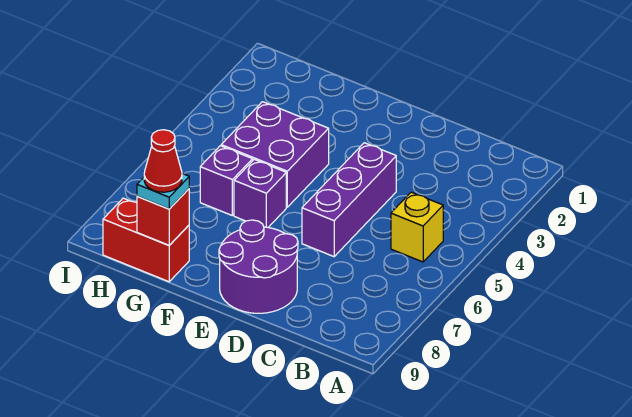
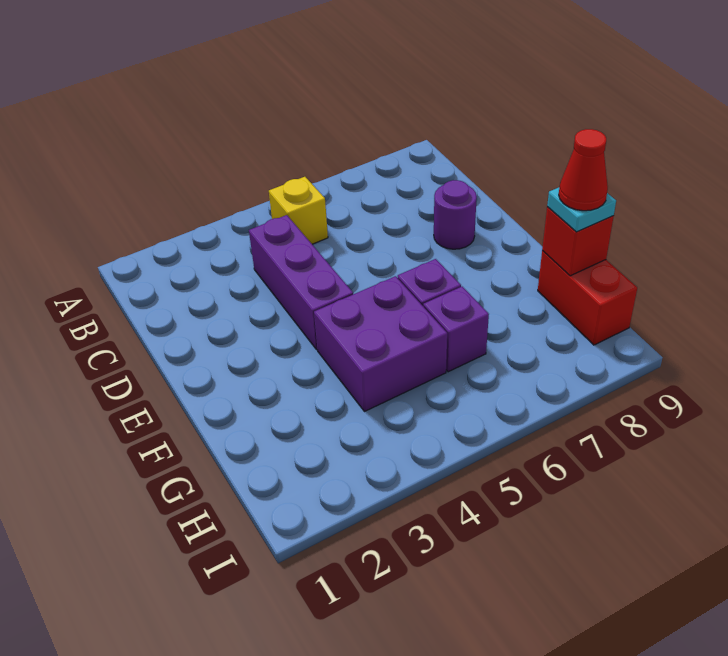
purple brick D4:D6 level 1 -> purple brick C4:E4 level 1
purple round brick D8:E9 level 1 -> purple round brick D8 level 1

